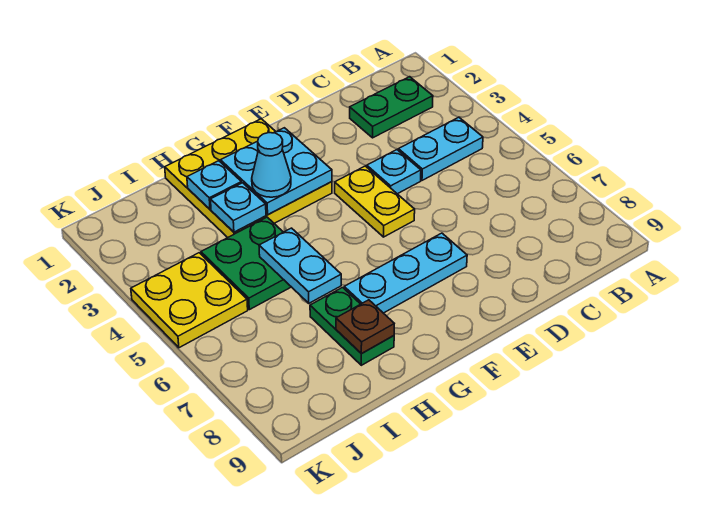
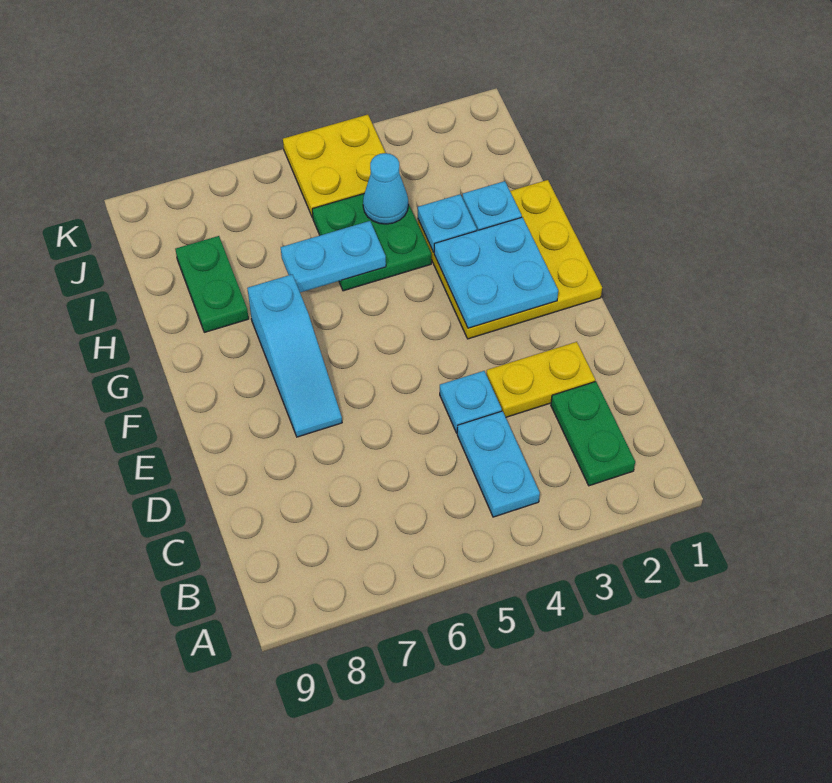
yellow plate E4:E5 level 1 -> yellow plate D2:D3 level 1
cyan plate E7:G7 level 1 -> cyan slope E7:G7 level 1 top G
cyan cone G3 level 3 -> cyan cone I4 level 2
green plate H7:H8 level 1 -> green plate H8:I8 level 1
brown plate H8 level 2 -> none

